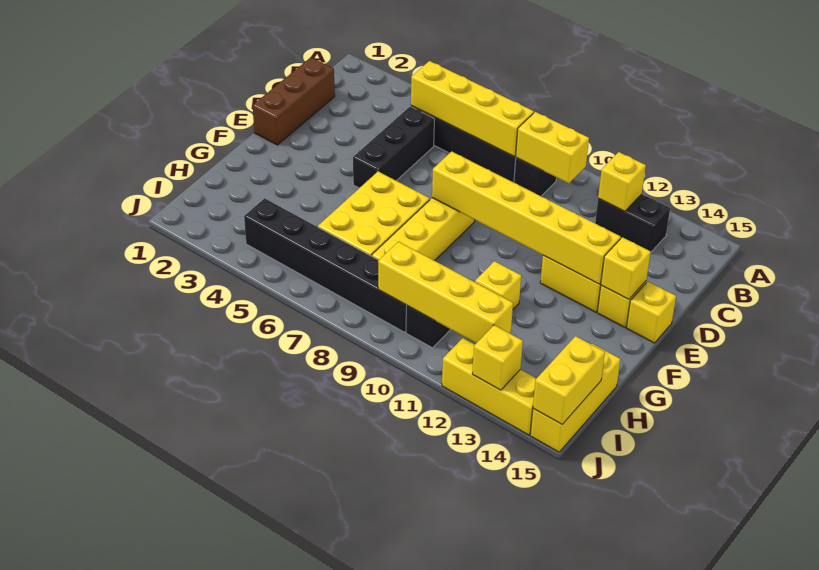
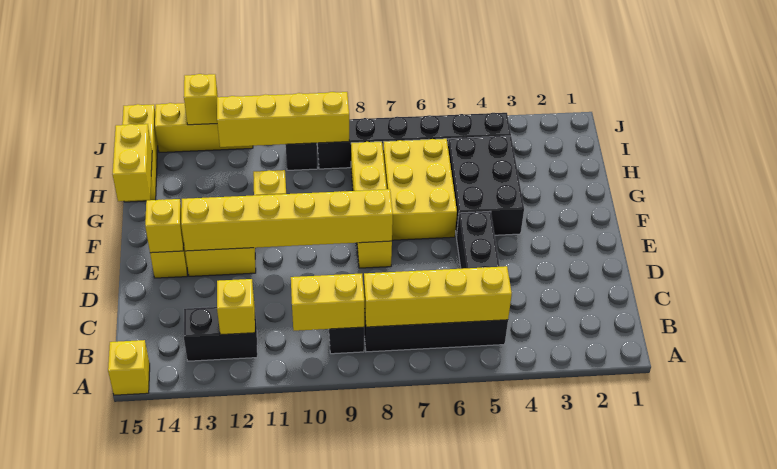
brown brick C1:E1 level 1 -> none
yellow brick E15 level 1 -> yellow brick A15 level 1
none -> black brick F4:H5 level 1
yellow brick I15:J15 level 2 -> yellow brick G15:H15 level 2

